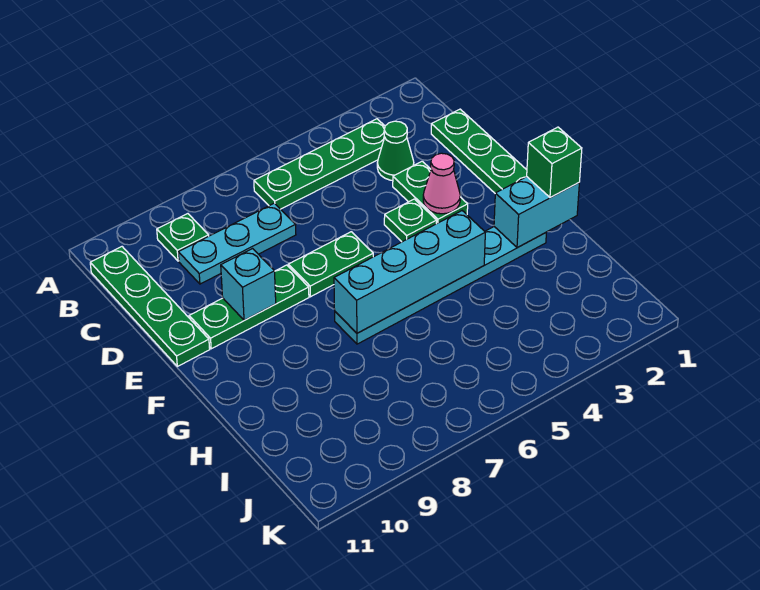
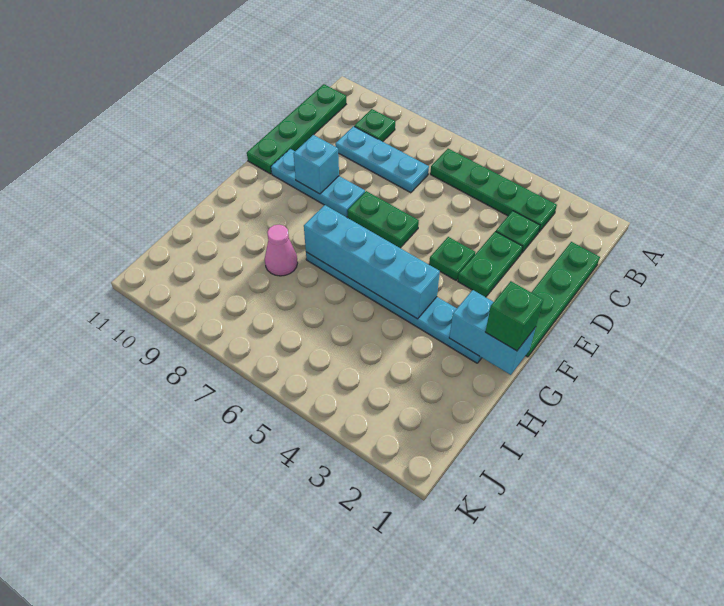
green cone C3 level 1 -> green plate C3 level 1
pink cone E3 level 2 -> pink cone H8 level 1
green plate E8:E10 level 1 -> cyan plate E8:E10 level 1

